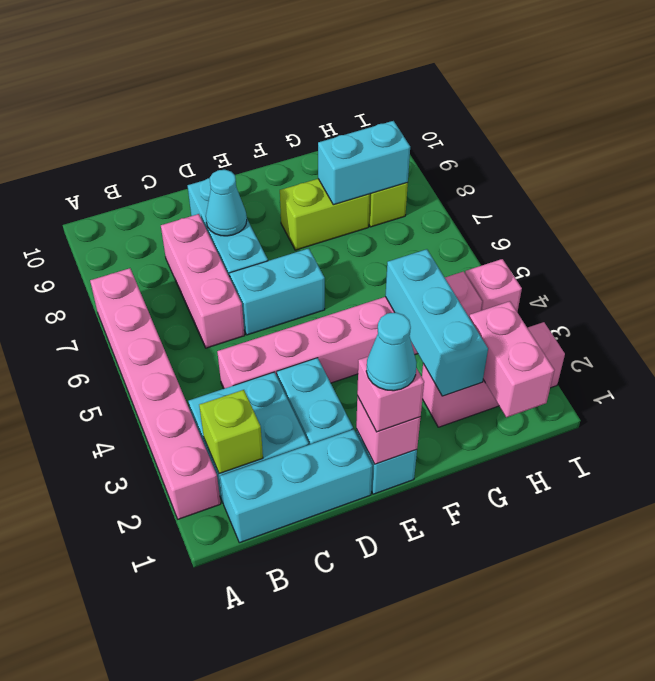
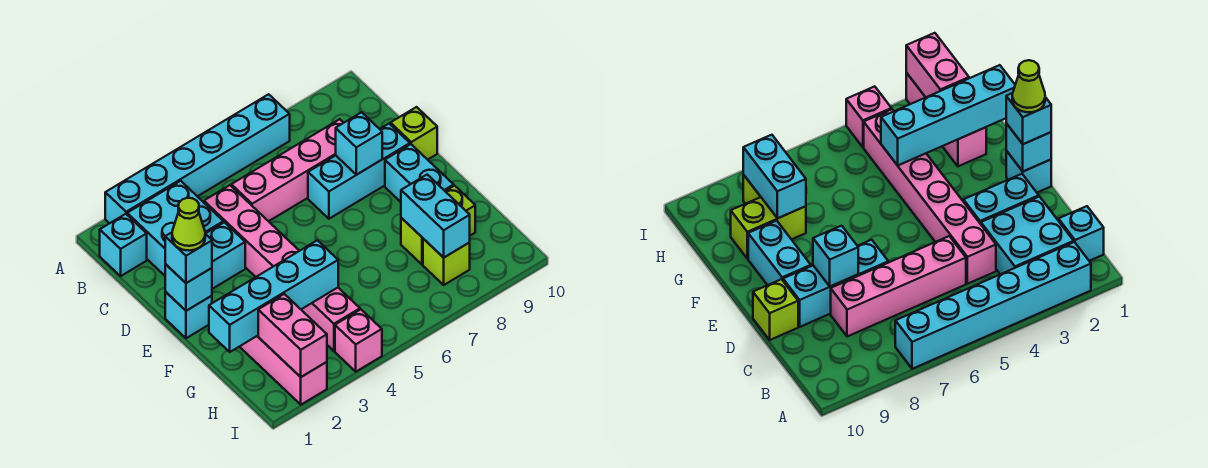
pink brick A2:A7 level 1 -> cyan brick A2:A7 level 1
cyan brick B1:D1 level 1 -> cyan brick B1 level 1
lime brick B2 level 2 -> lime brick D10 level 1
pink brick C6:C8 level 1 -> pink brick C5:C8 level 1
cyan brick D6:E6 level 1 -> cyan brick E9:F9 level 1
cyan cone D8 level 2 -> cyan brick D8 level 2
pink brick E1 level 2 -> cyan brick E1 level 2
pink brick E1 level 3 -> cyan brick E1 level 3
cyan cone E1 level 4 -> lime cone E1 level 4
lime brick F8:G8 level 1 -> lime brick G8:G9 level 1
cyan brick G2:G4 level 2 -> cyan brick G1:G4 level 2
pink brick H1:H2 level 2 -> pink brick H2:I2 level 2

